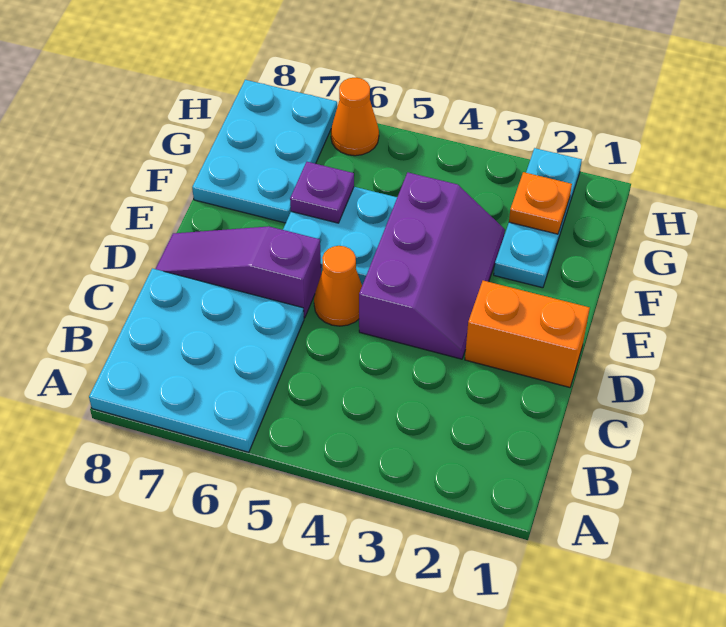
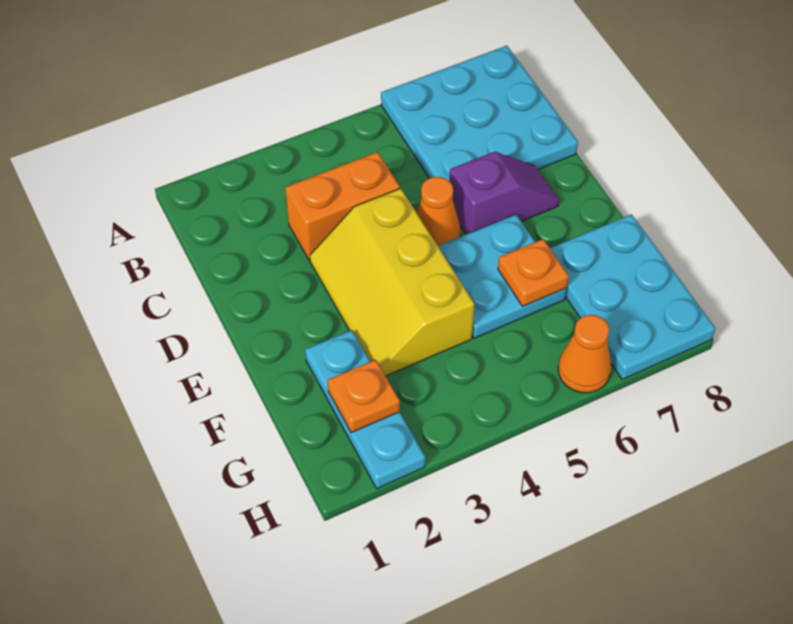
orange brick D1:D2 level 1 -> orange brick C3:C4 level 1
purple slope D3:F4 level 1 top 4 -> yellow slope D3:F4 level 1 top 4
purple slope D6:D8 level 1 top 6 -> purple slope D6:D7 level 1 top 6
purple plate F6 level 2 -> orange plate F6 level 2

